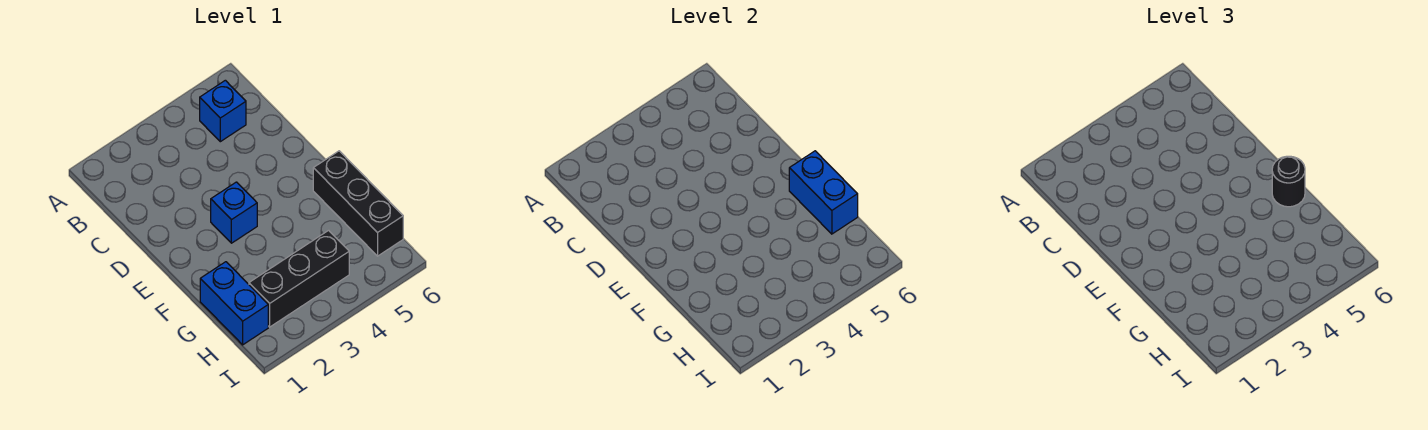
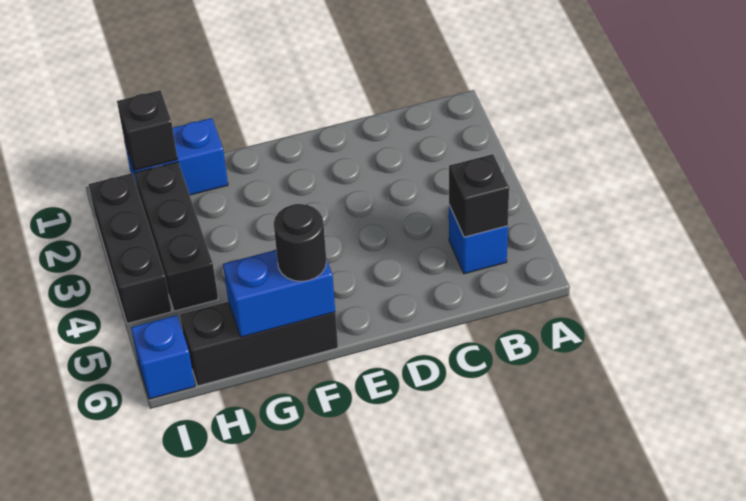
none -> black brick B5 level 2
blue brick E3 level 1 -> blue brick I6 level 1
none -> black brick H1 level 2
none -> black brick I2:I4 level 1

